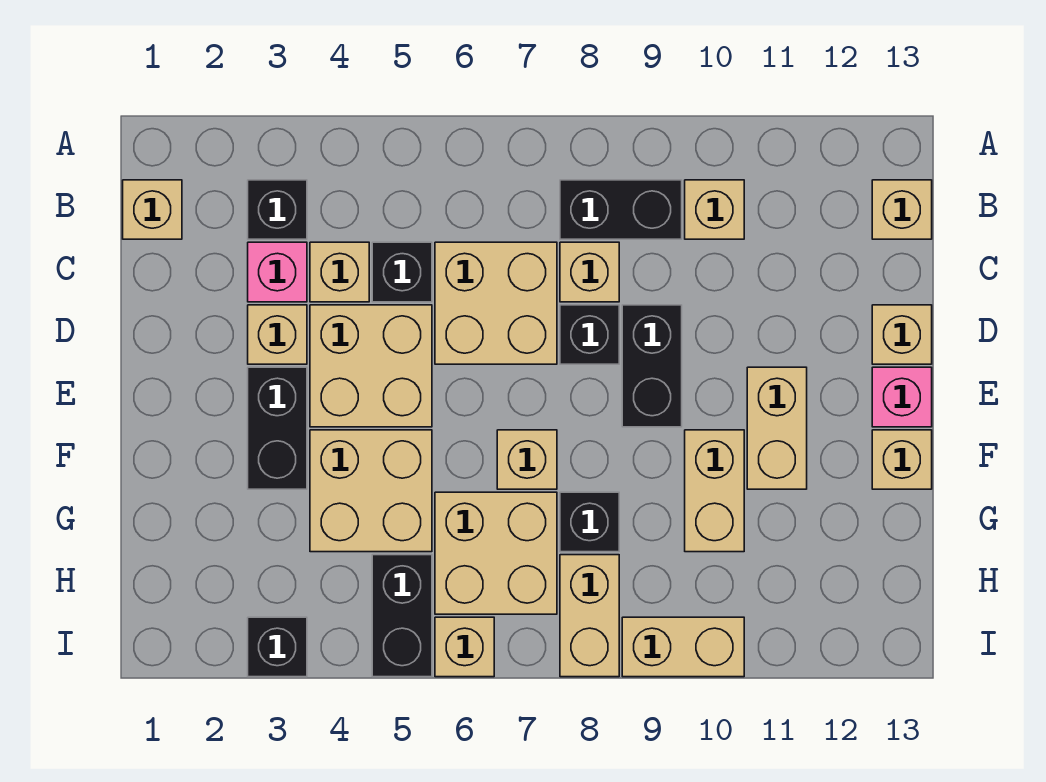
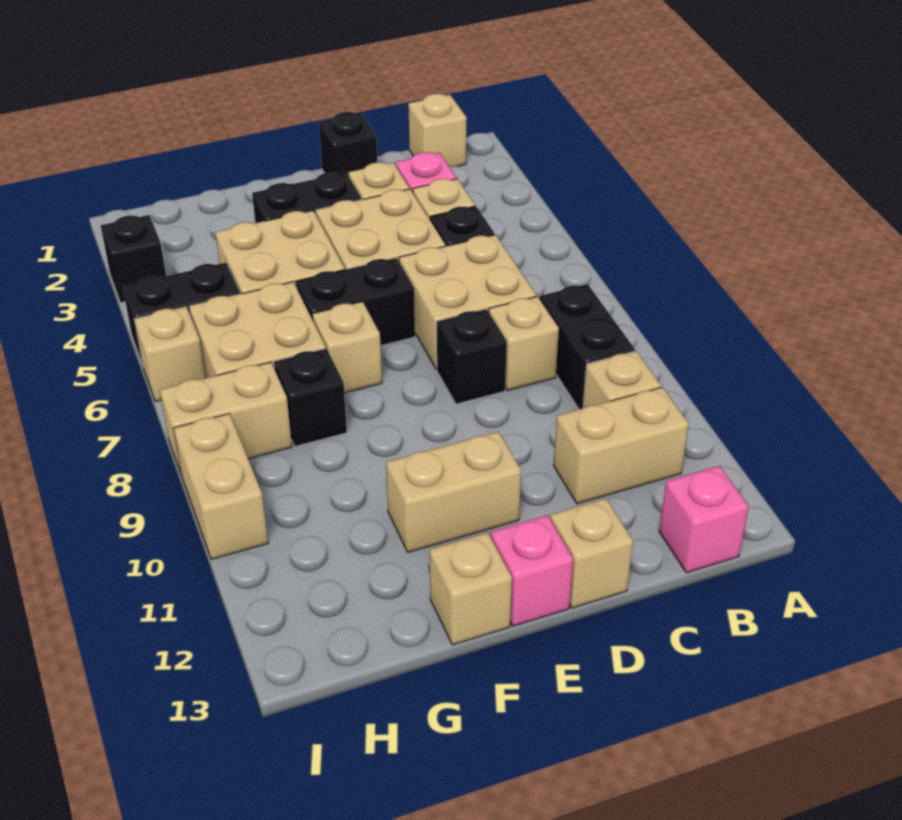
black brick B3 level 1 -> black brick D1 level 1
tan brick B13 level 1 -> pink brick B13 level 1
black brick D9:E9 level 1 -> black brick E6:F6 level 1
tan brick F10:G10 level 1 -> tan brick B11:C11 level 1

